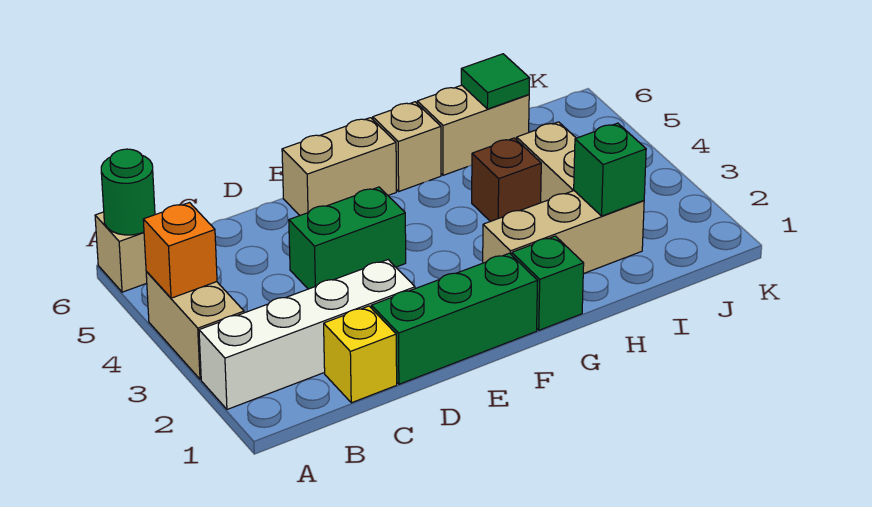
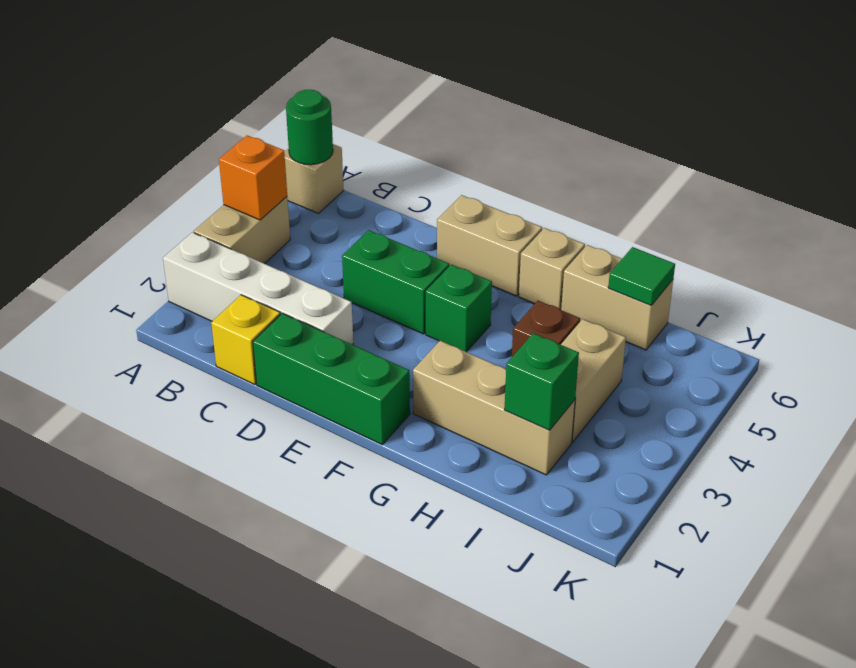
green brick G1 level 1 -> green brick F4 level 1

